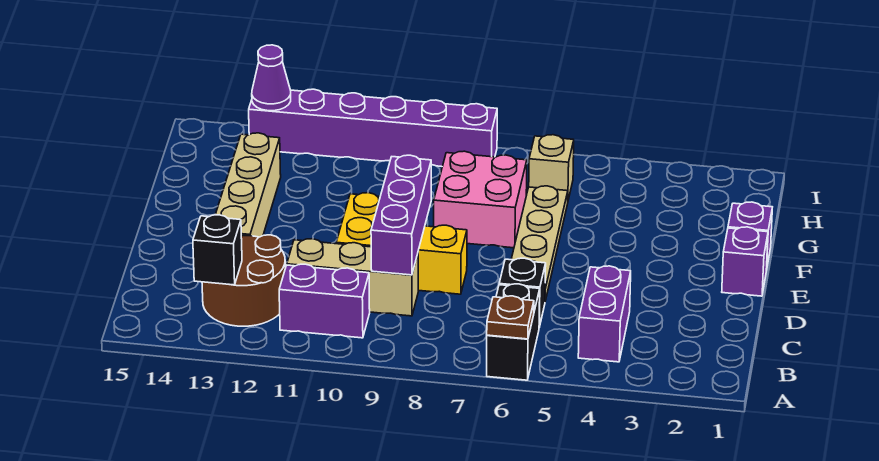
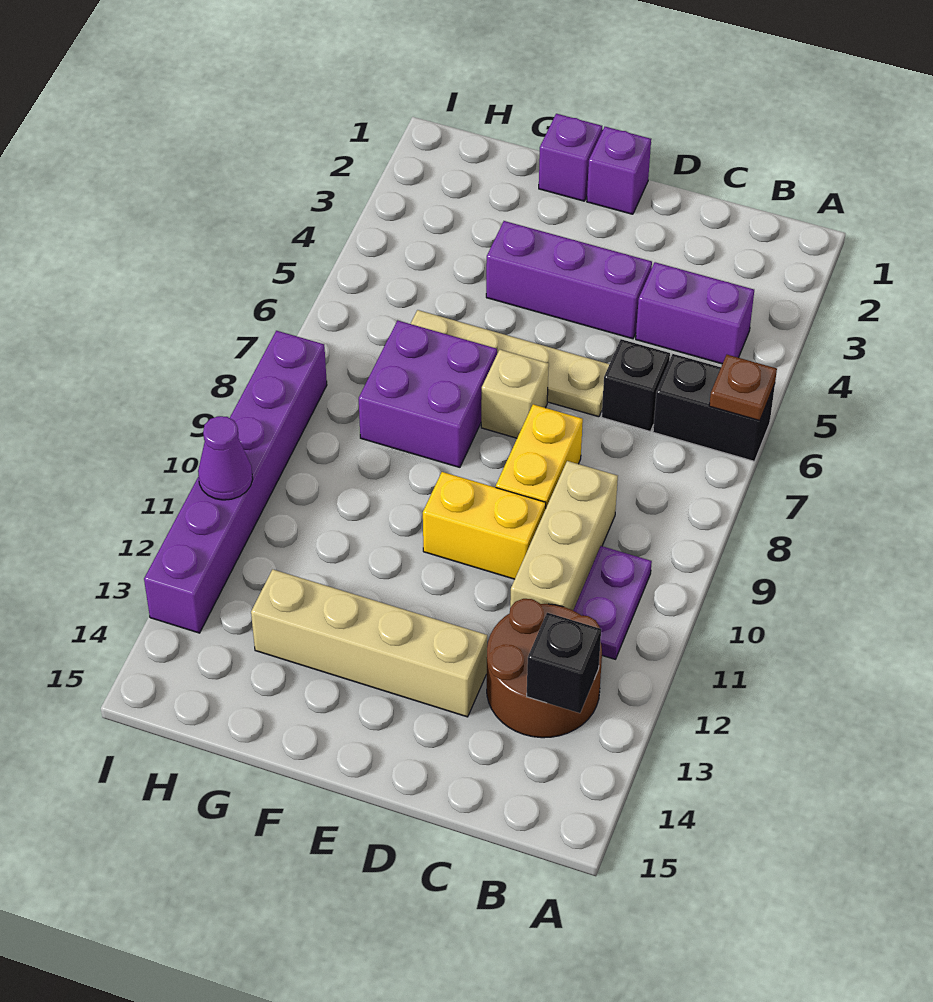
purple brick B10:B11 level 1 -> purple plate B10:B11 level 1
purple brick C9:E9 level 2 -> purple brick D4:F4 level 1
pink brick F7:G8 level 1 -> purple brick F7:G8 level 1
tan brick H6 level 1 -> tan brick E7 level 1
purple cone I13 level 2 -> purple cone I11 level 2

